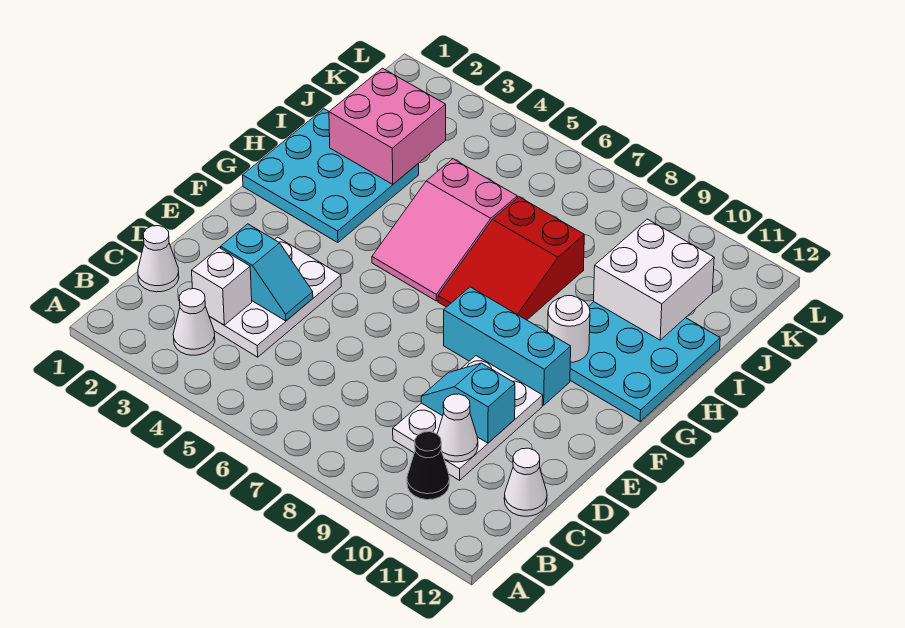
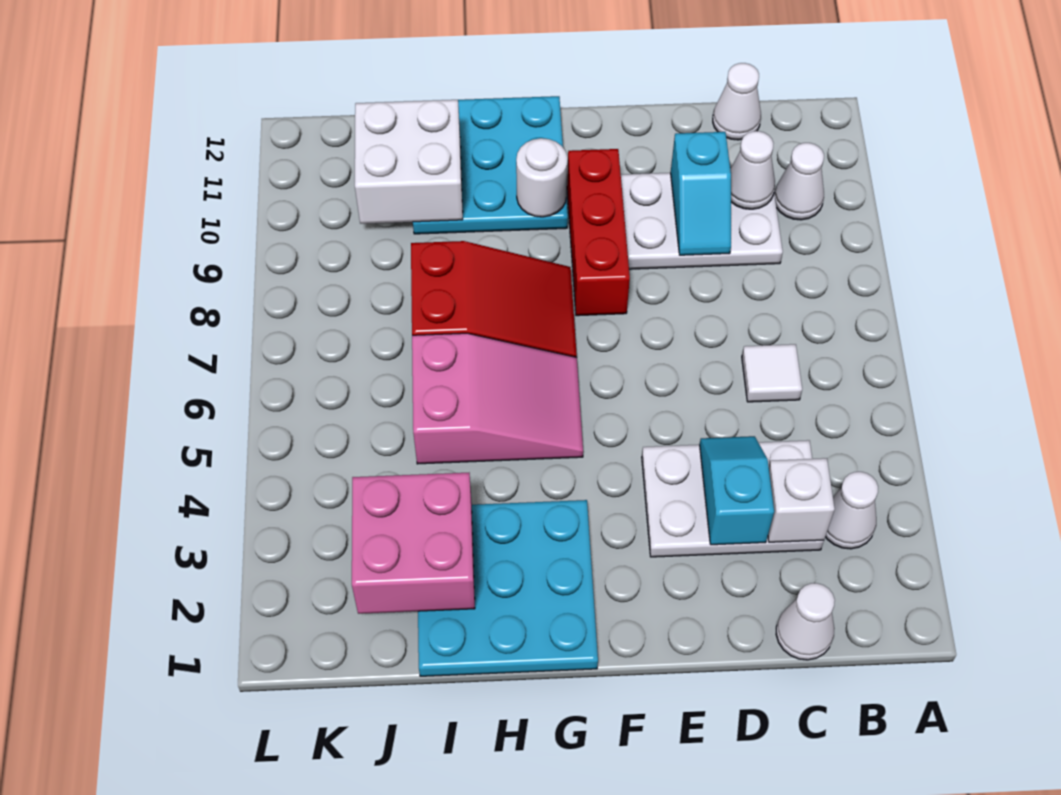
black cone B10 level 1 -> white cone B10 level 1
none -> white tile C6 level 1
cyan brick F8:F10 level 1 -> red brick F8:F10 level 1

